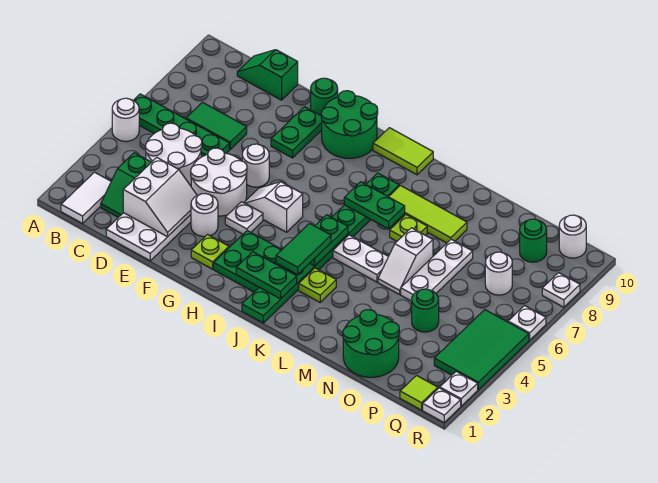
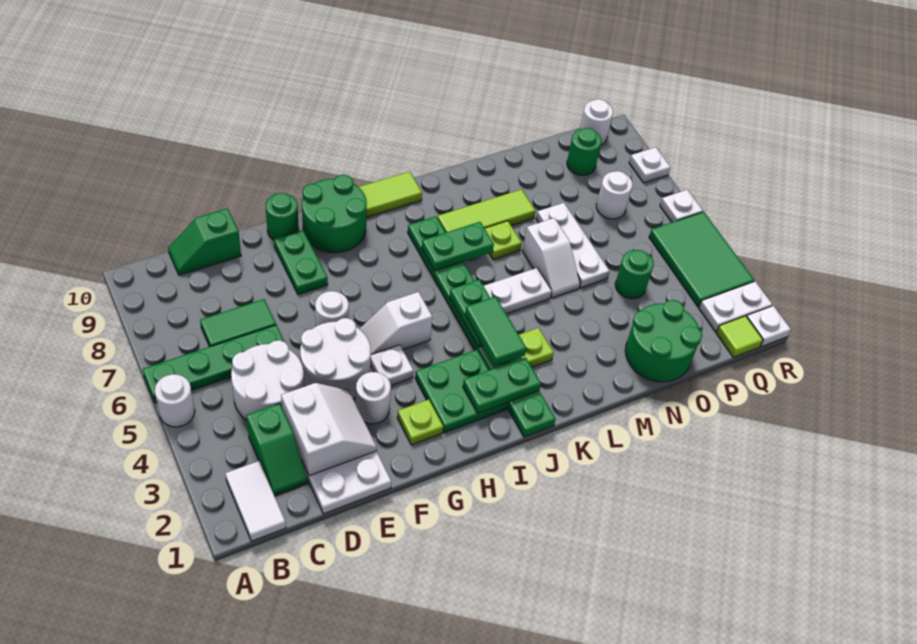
white plate R2 level 1 -> white plate Q2:R2 level 1

